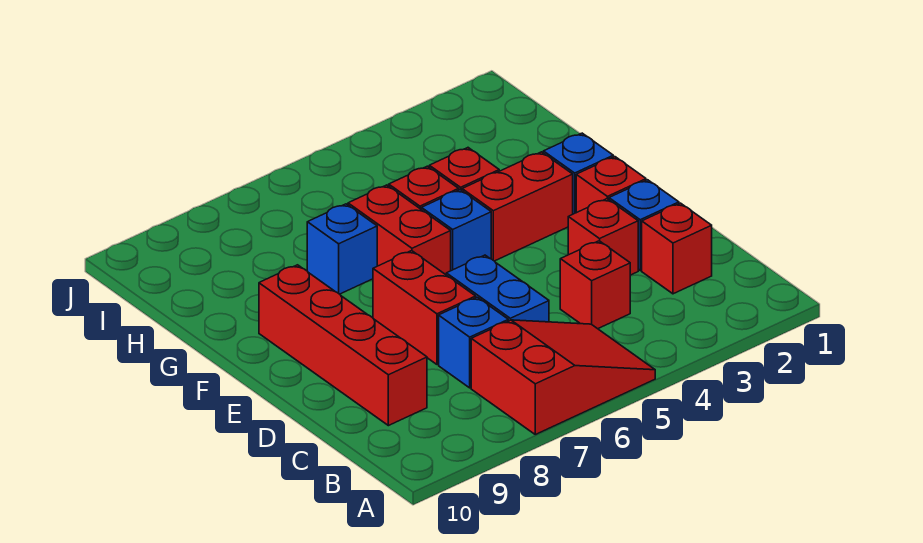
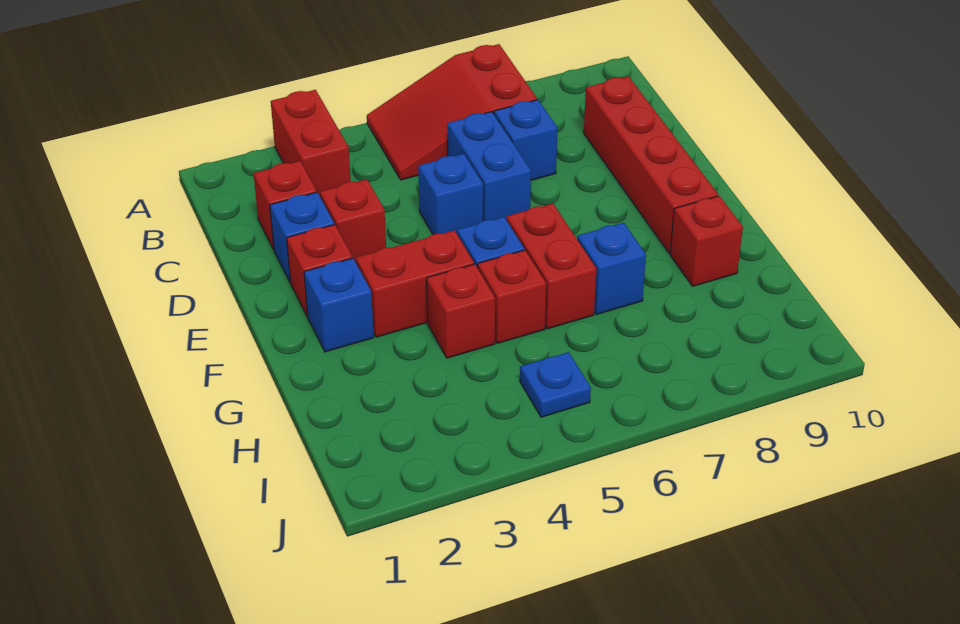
red brick C4 level 1 -> red brick G9 level 1
none -> blue brick D5 level 1
red brick D7:E7 level 1 -> red brick A3:B3 level 1
none -> blue plate I5 level 1

